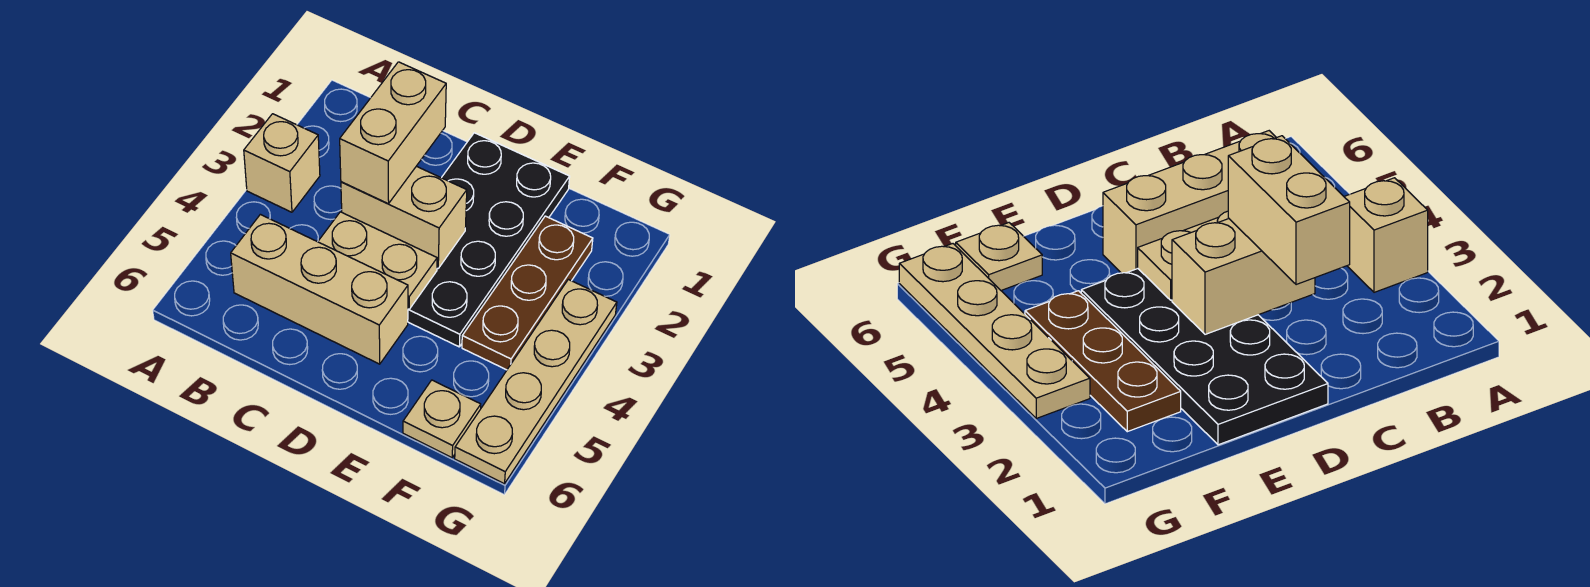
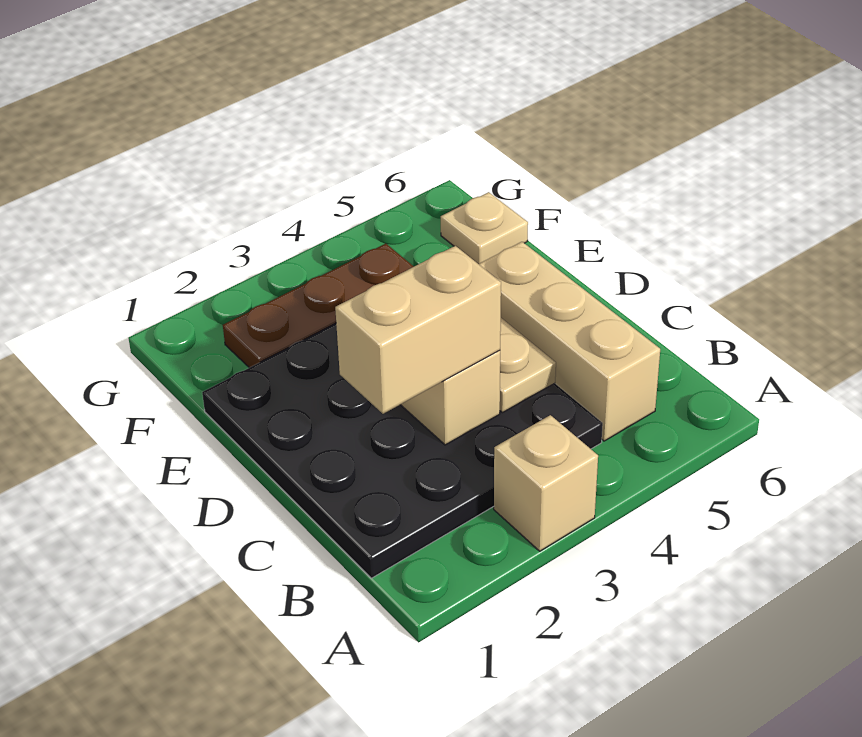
black plate D1:E4 level 1 -> black plate B1:E4 level 1
tan plate G3:G6 level 1 -> none

